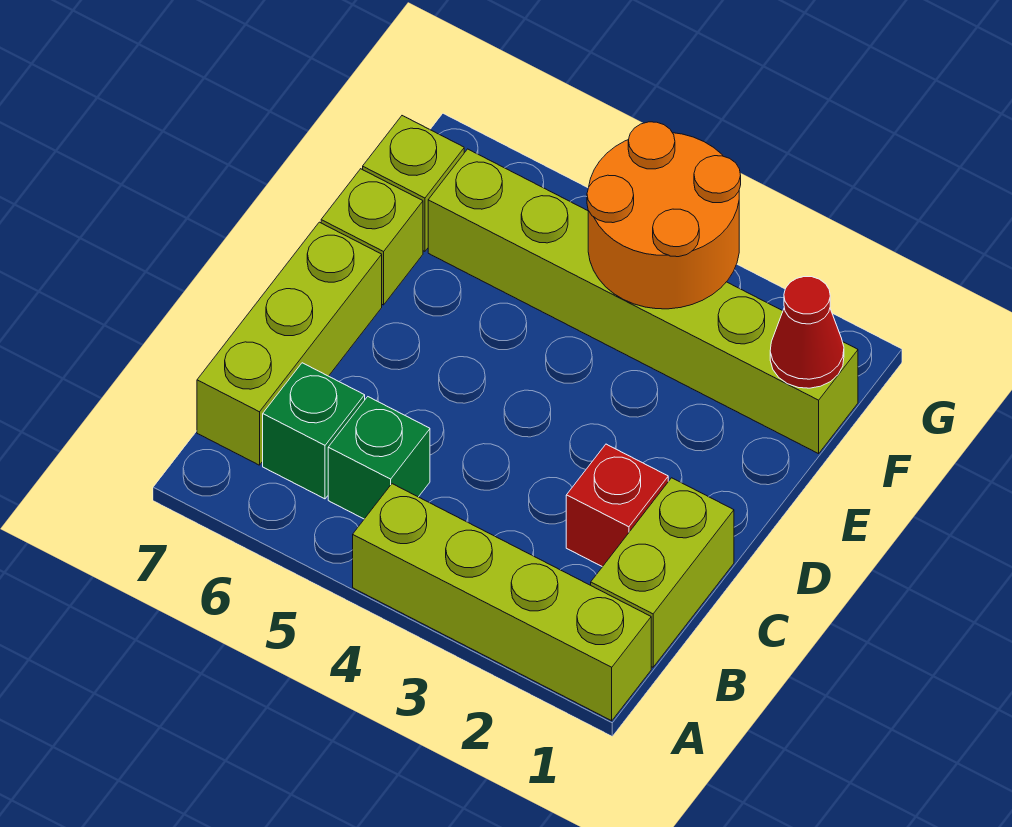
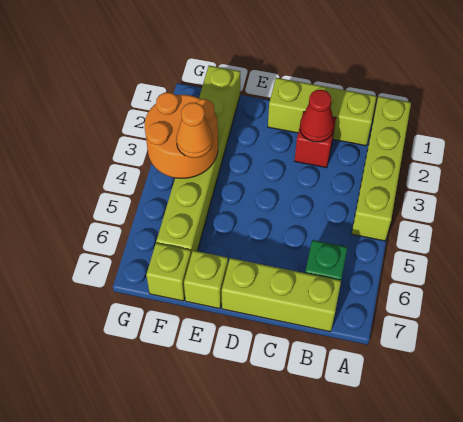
lime brick B1:C1 level 1 -> lime brick B1:D1 level 1
green brick B5 level 1 -> none
red cone F1 level 2 -> red cone C2 level 2
none -> orange cone F4 level 3

